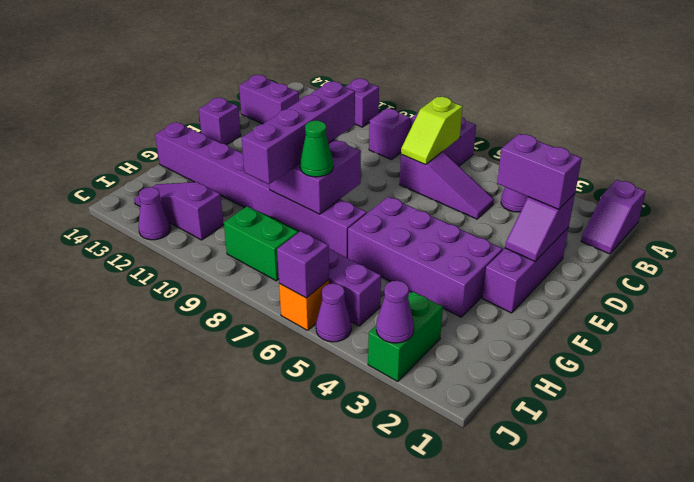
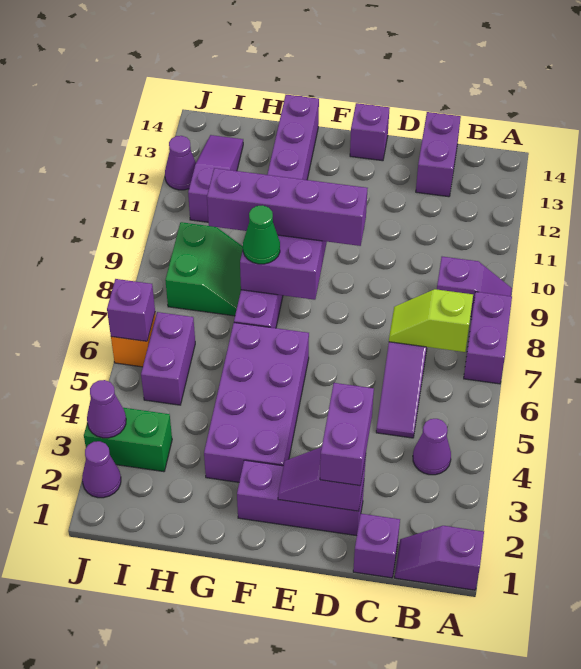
purple brick A11 level 1 -> purple brick C1 level 1
purple cone J5 level 1 -> purple cone J2 level 1

